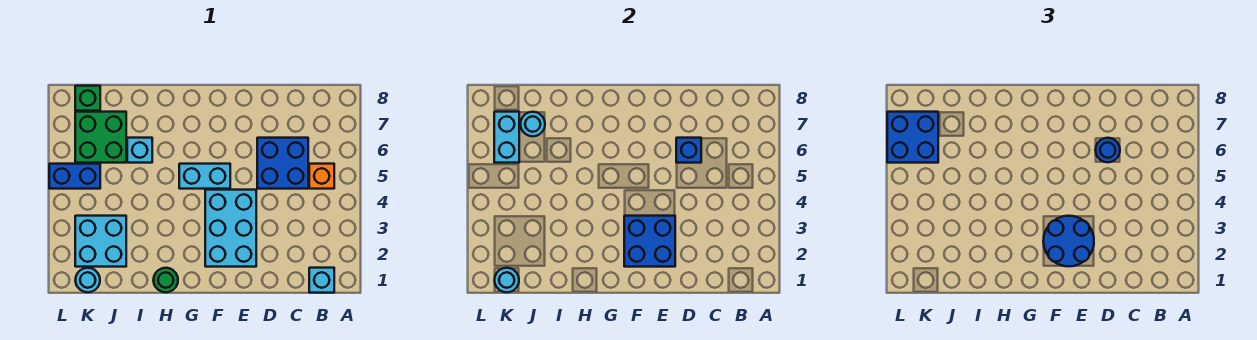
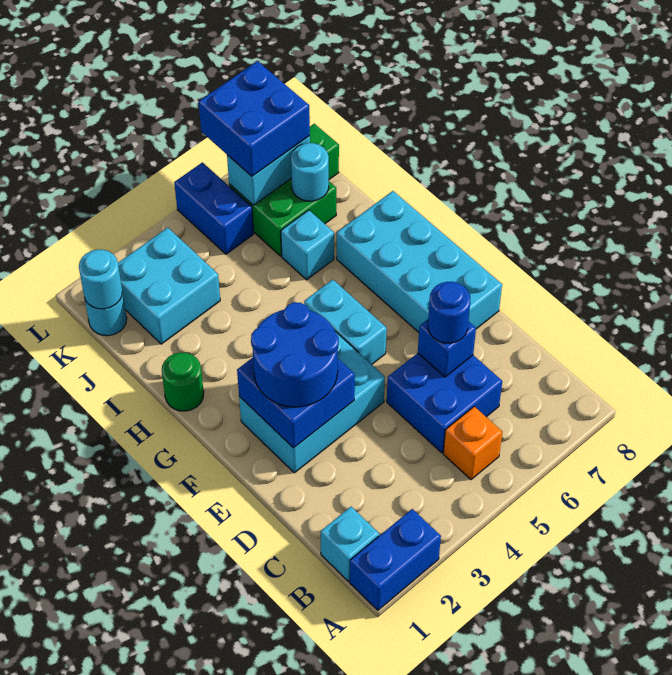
none -> blue brick A1:A2 level 1
none -> cyan brick E7:H8 level 1

